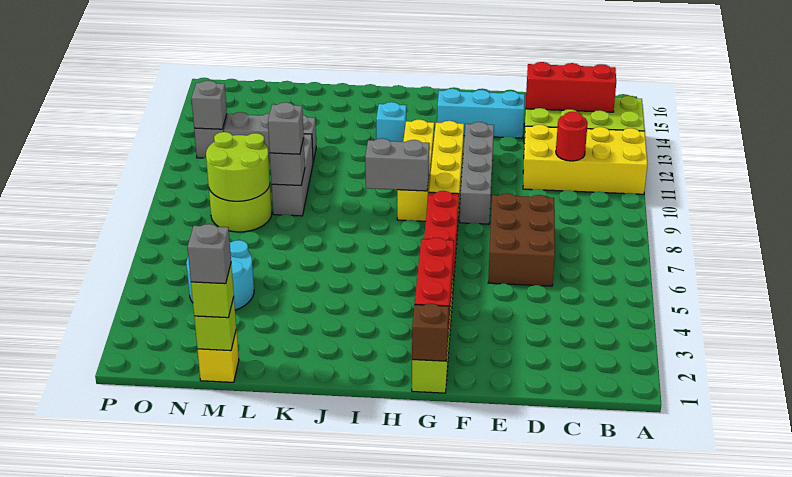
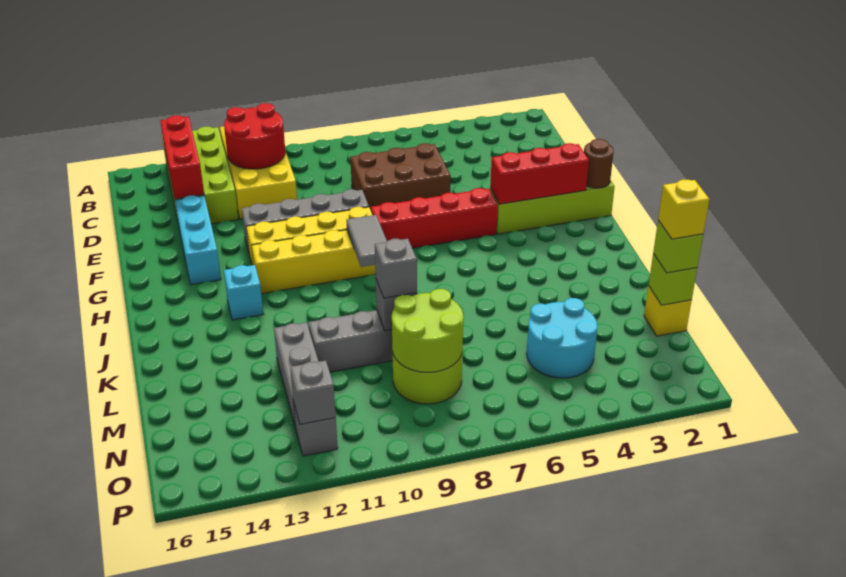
red round brick C11 level 2 -> red round brick B11:C12 level 2
brown brick G1 level 2 -> brown round brick G1 level 2
grey brick H9:I9 level 2 -> grey tile H9:I9 level 2
grey brick M1 level 4 -> yellow brick M1 level 4

